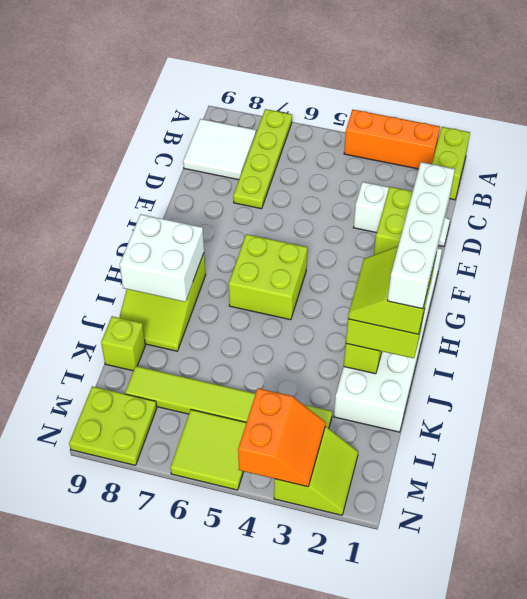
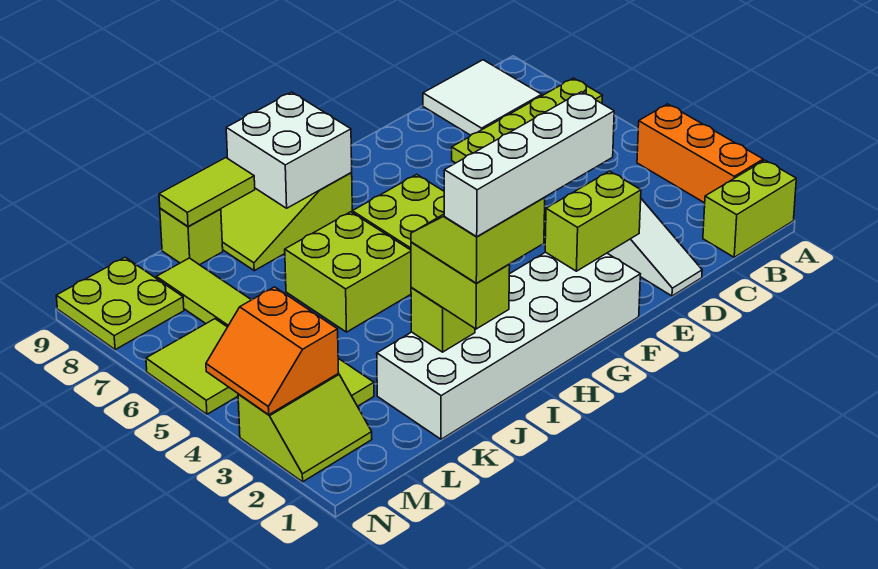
none -> lime brick I5:J6 level 1
none -> lime tile J9:K9 level 2
orange slope M3:N4 level 2 top 4 -> orange slope M3:N4 level 2 top M

